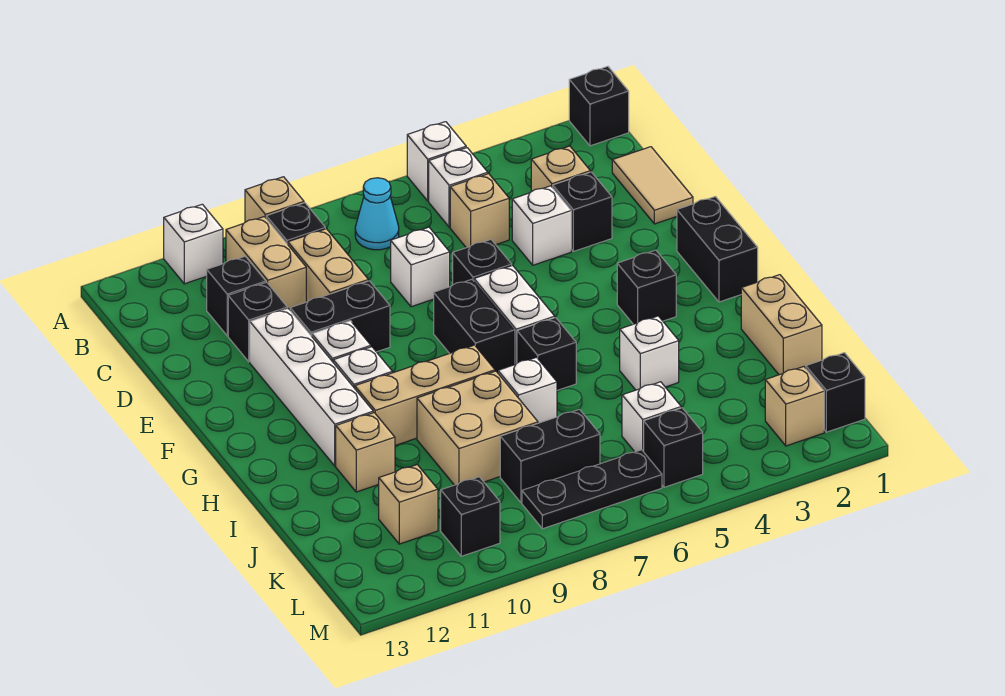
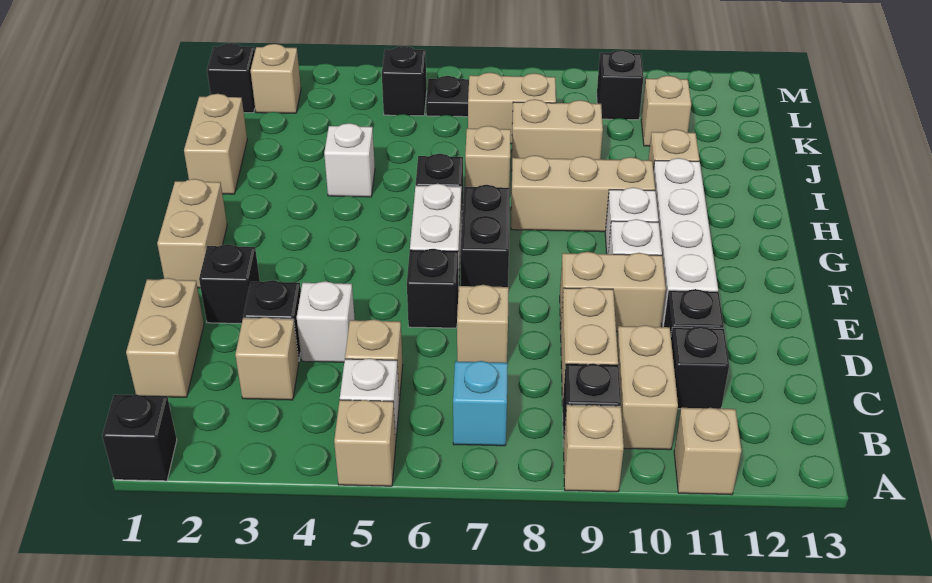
white brick A5 level 1 -> tan brick A5 level 1
white brick A11 level 1 -> tan brick A11 level 1
cyan cone B7 level 1 -> cyan brick B7 level 1
tan tile C1:D1 level 1 -> tan brick C1:D1 level 1
white brick D7 level 1 -> tan brick D7 level 1
black brick E9:E10 level 1 -> tan brick E9:E10 level 1
black brick F1:G1 level 1 -> tan brick F1:G1 level 1
black brick G3 level 1 -> black brick E2 level 1
white brick I7 level 1 -> tan brick I7 level 1
tan brick I8:J9 level 1 -> tan brick J8:J9 level 1
white brick K5 level 1 -> none
black brick K7:K8 level 1 -> tan brick K7:K8 level 1

